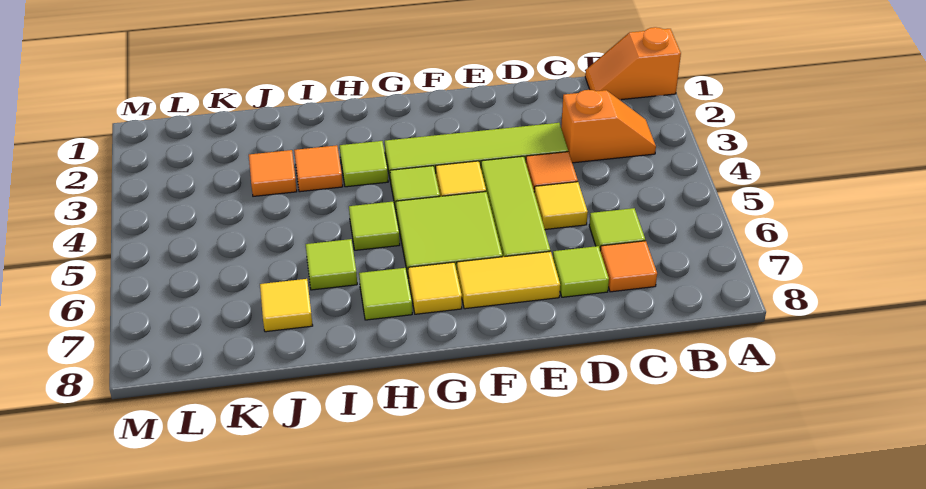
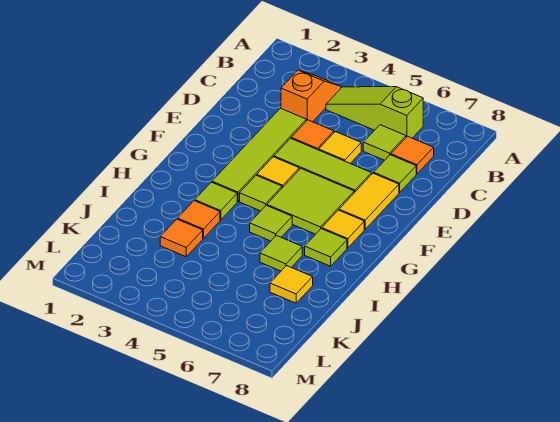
orange slope A1:B1 level 1 top A -> none
none -> lime slope B4:B6 level 1 top 6

